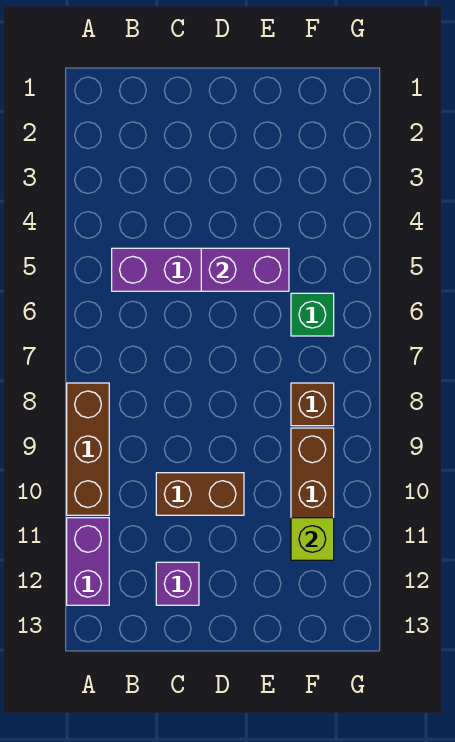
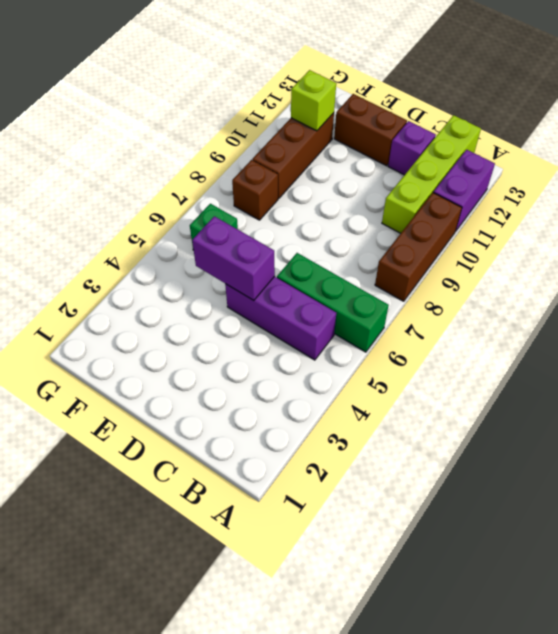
none -> green brick A6:C6 level 1
none -> lime brick B10:B13 level 1
brown brick C10:D10 level 1 -> brown brick D12:E12 level 1

